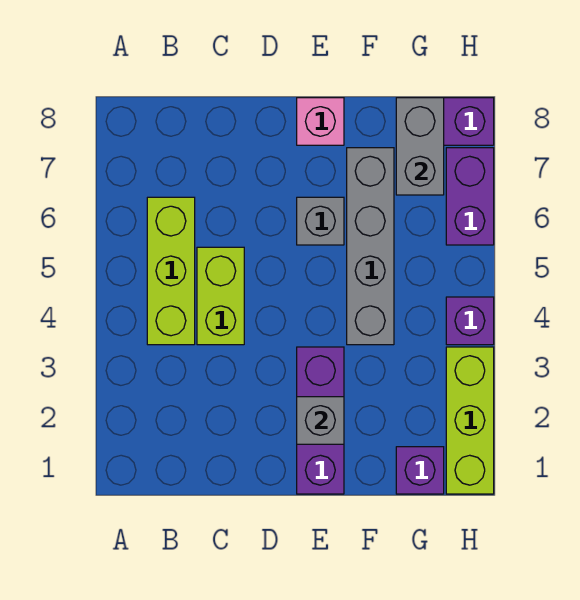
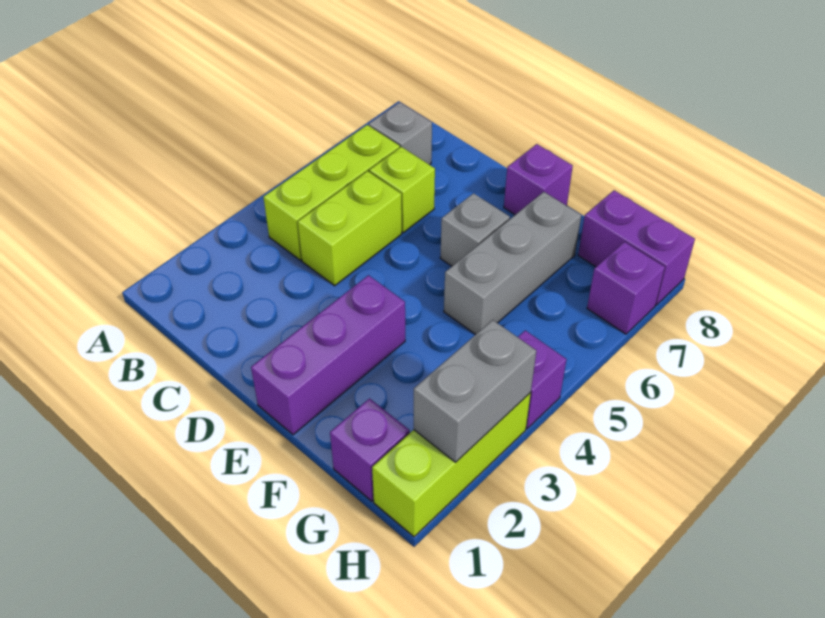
none -> lime brick C6 level 1
grey brick E2 level 2 -> grey brick B7 level 1
pink brick E8 level 1 -> purple brick E8 level 1
grey brick F4:F7 level 1 -> grey brick F5:F7 level 1
grey brick G7:G8 level 2 -> grey brick H2:H3 level 2
purple brick H6:H7 level 1 -> purple brick H7 level 1

